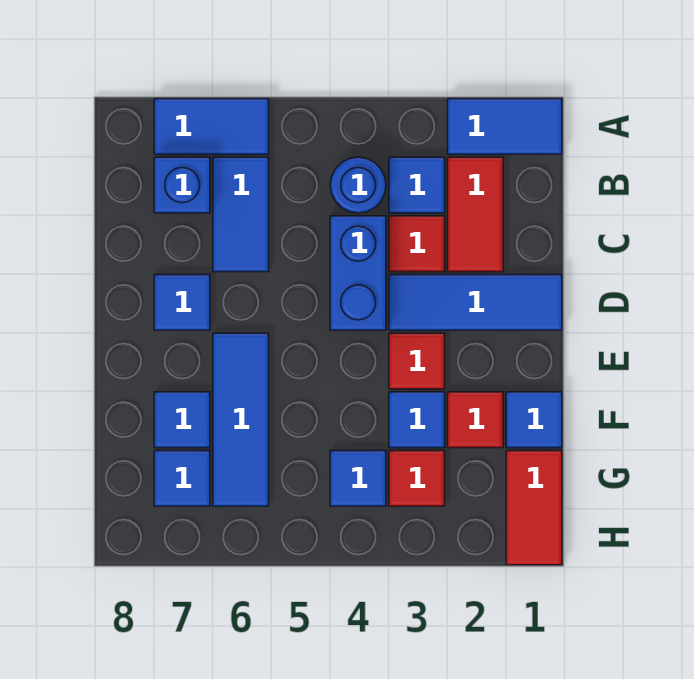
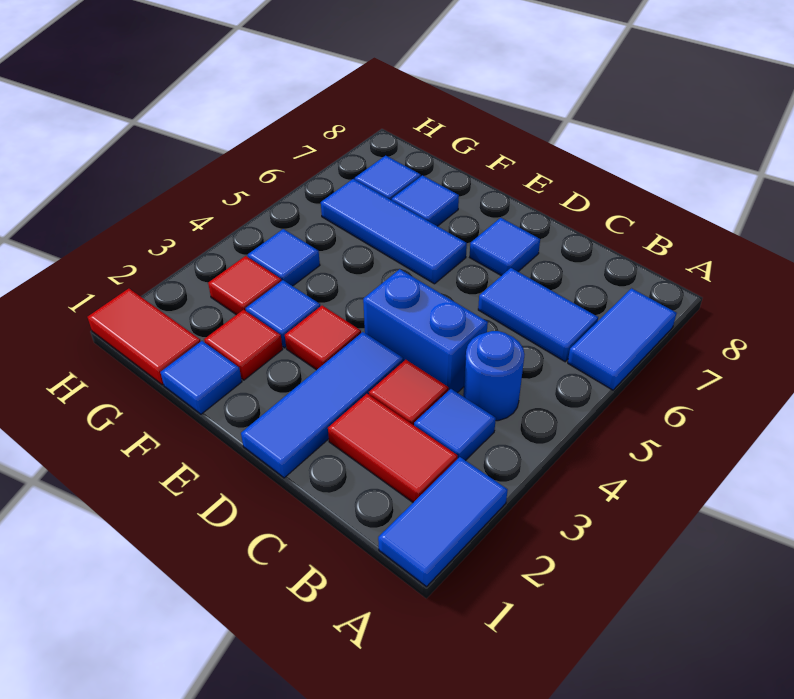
blue brick B7 level 1 -> none

